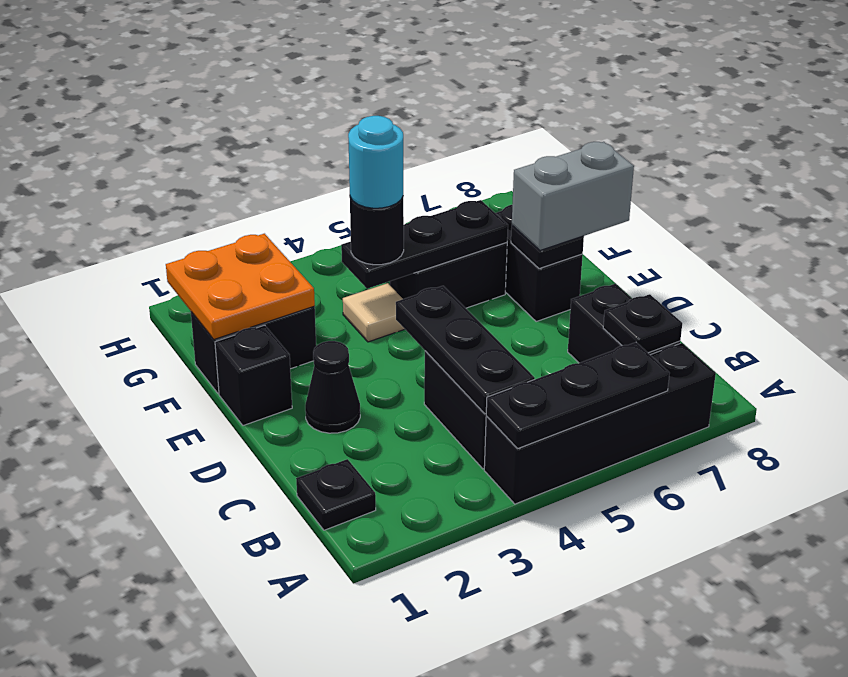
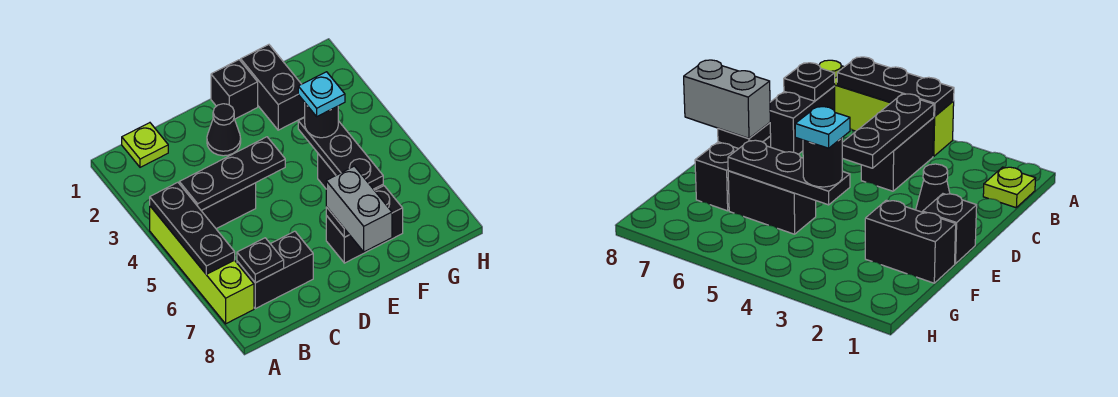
black brick A4:A7 level 1 -> lime brick A4:A7 level 1
black plate B1 level 1 -> lime plate B1 level 1
orange plate F1:G2 level 2 -> none
tan tile F4 level 1 -> none
cyan round brick F4 level 4 -> cyan plate F4 level 4

